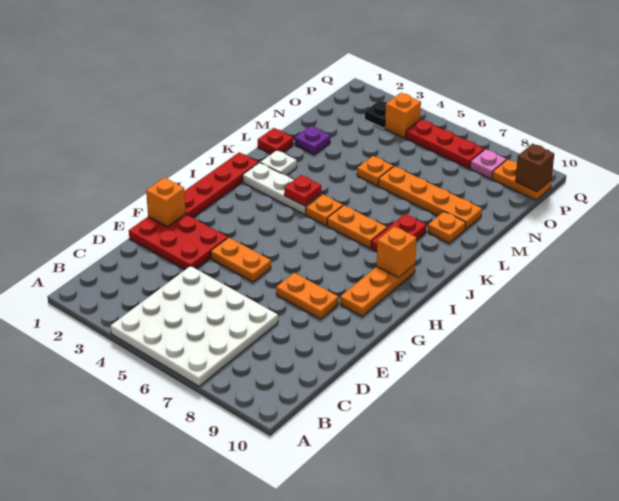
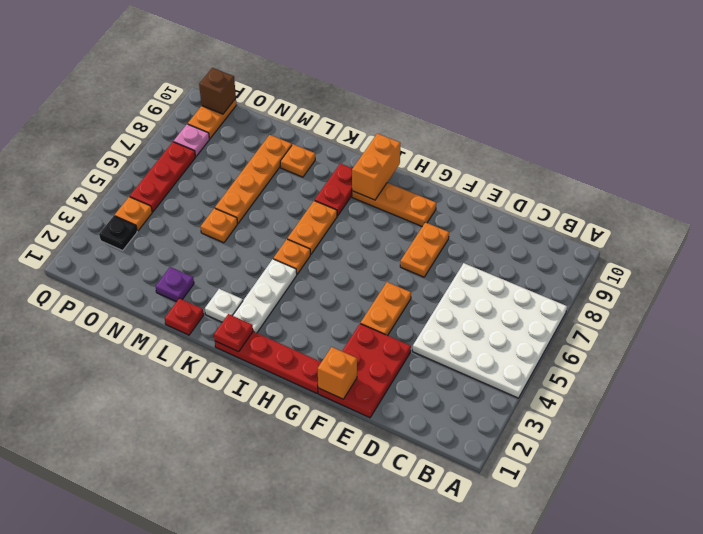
orange brick I9 level 2 -> orange brick I9:I10 level 2
red plate J4 level 2 -> red plate J1 level 2
red plate J8:K8 level 1 -> red plate J8:J9 level 1
orange brick P4 level 1 -> orange plate P4 level 1

